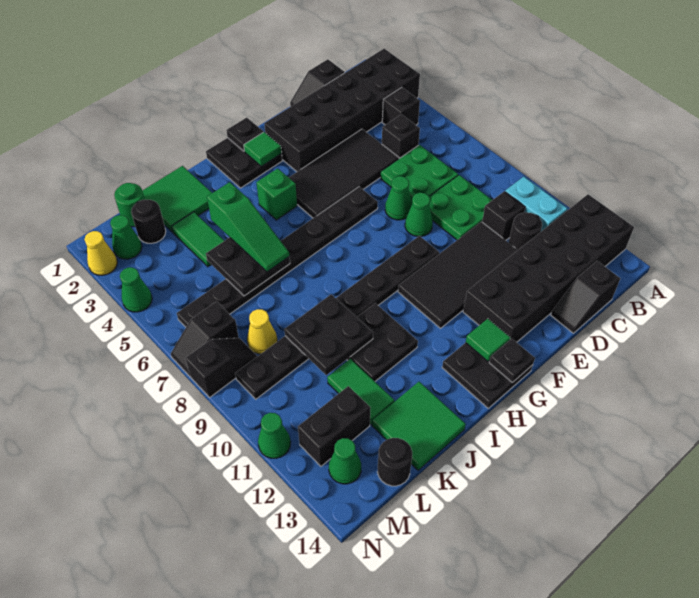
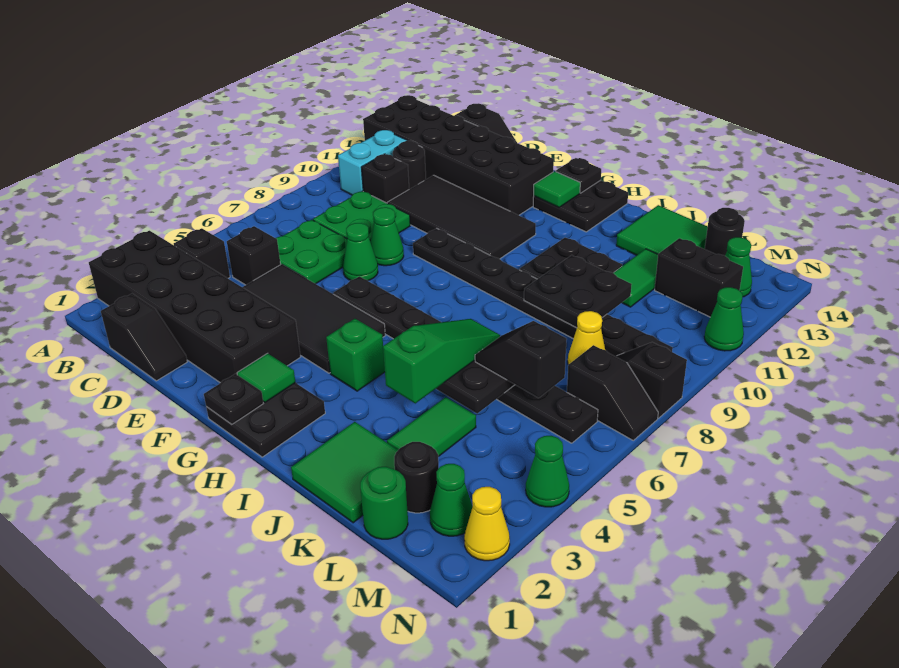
none -> black slope K6:L6 level 3 top L

